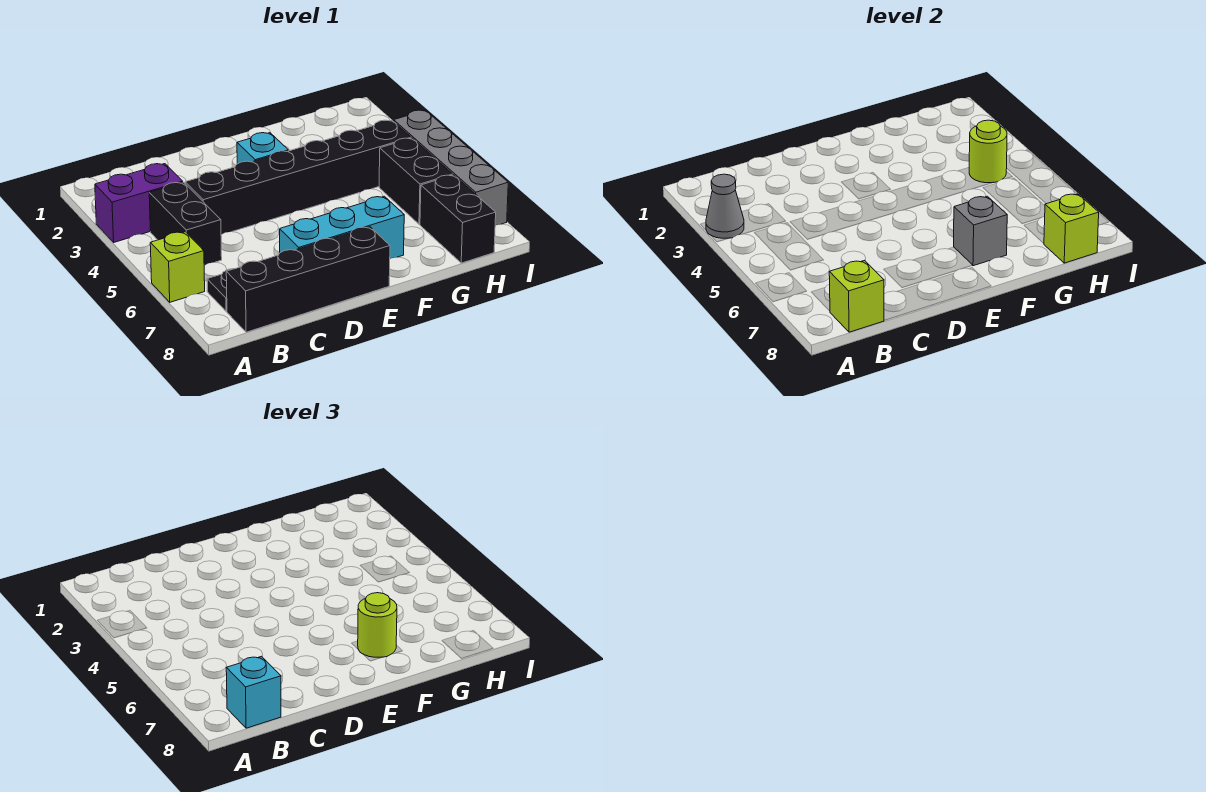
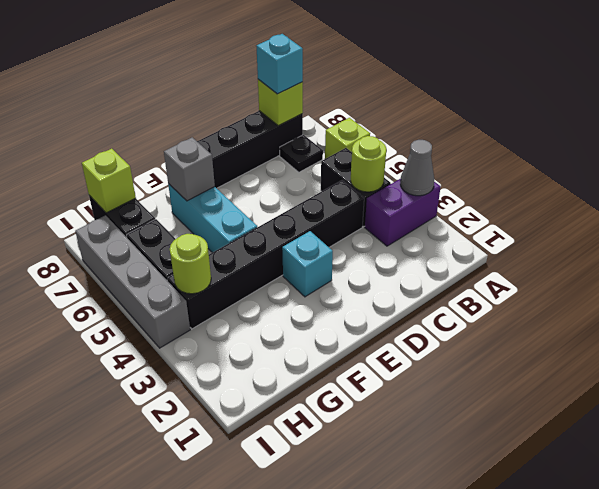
cyan brick D7:F7 level 1 -> cyan brick F5:F7 level 1
lime round brick F7 level 3 -> lime round brick B4 level 2

